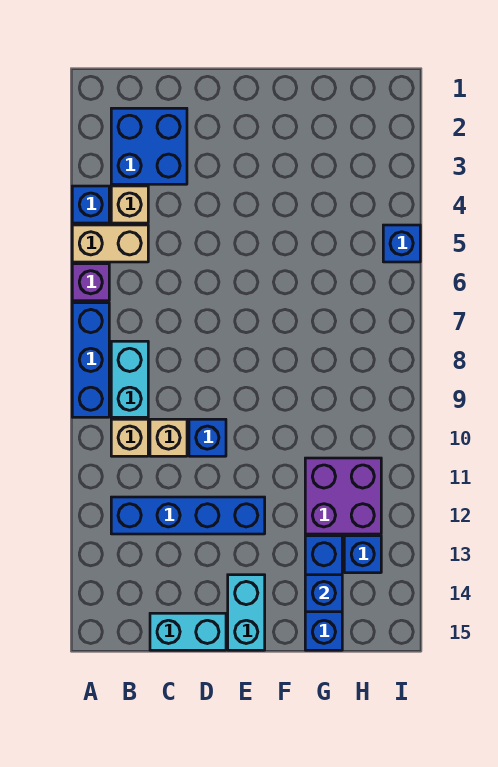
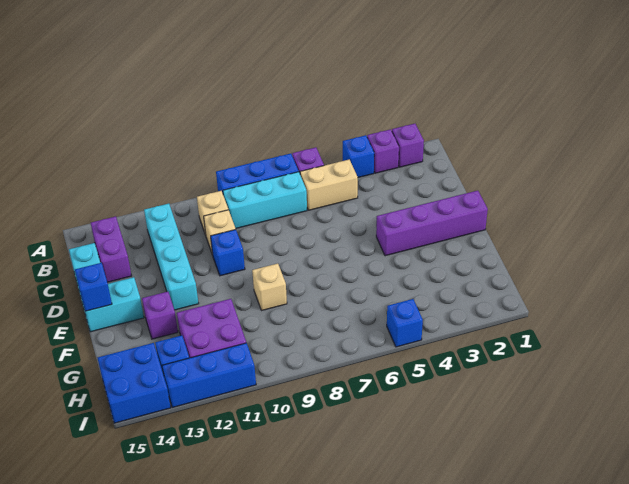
none -> purple brick A2 level 1
none -> purple brick A3 level 1
tan brick A5:B5 level 1 -> tan brick B5:B6 level 1
blue brick B2:C3 level 1 -> blue brick H14:I15 level 1
tan brick B4 level 1 -> tan brick F9 level 1
cyan brick B8:B9 level 1 -> cyan brick B7:B9 level 1
blue brick B12:E12 level 1 -> cyan brick B12:E12 level 1
none -> purple brick B14:C14 level 1
none -> purple brick E1:E4 level 1
none -> purple brick F13 level 1
blue brick G13:G15 level 1 -> blue brick I11:I13 level 1
blue brick G14 level 2 -> blue brick E15 level 2

